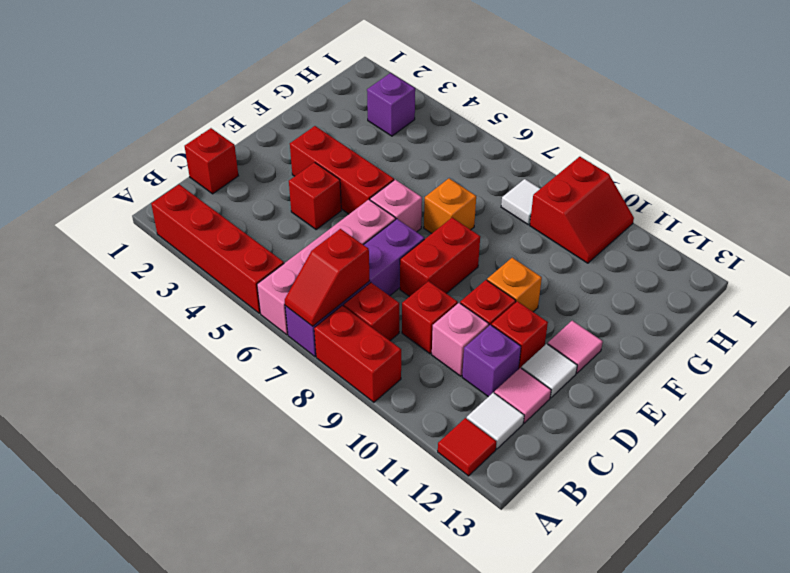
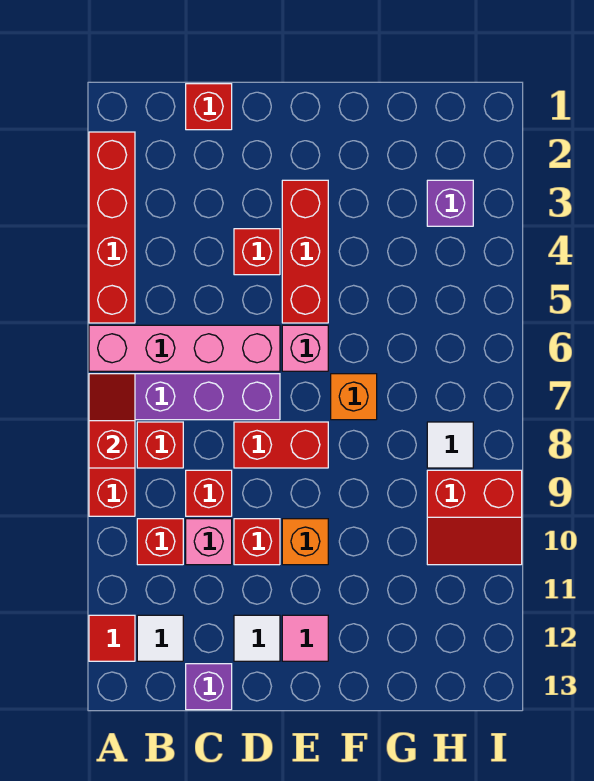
red slope A7:B7 level 2 top B -> red slope A7:A8 level 2 top 8
purple brick C11 level 1 -> purple brick C13 level 1
pink tile C12 level 1 -> none
red brick D11 level 1 -> red brick B10 level 1

